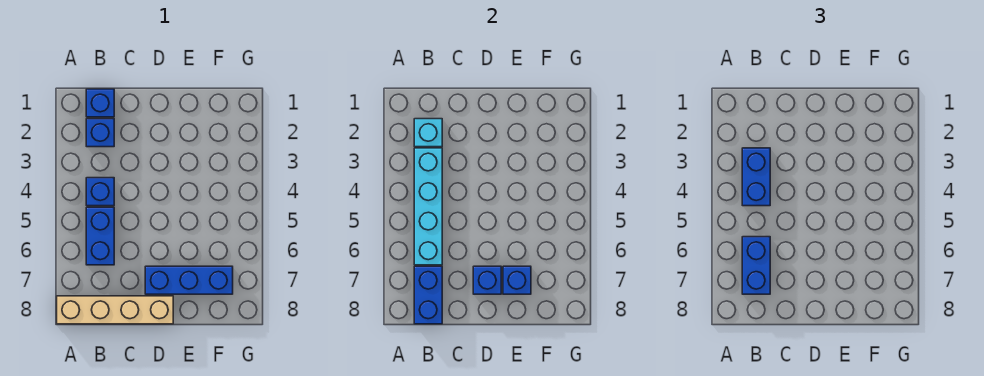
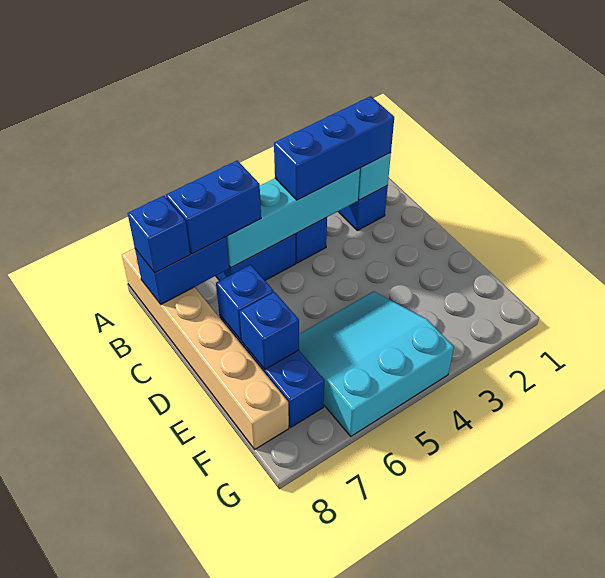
tan brick A8:D8 level 1 -> tan brick A8:F8 level 1
blue brick B1 level 1 -> blue brick B8 level 3
blue brick B3:B4 level 3 -> blue brick B2:B4 level 3
none -> cyan slope E4:G6 level 1 top G

